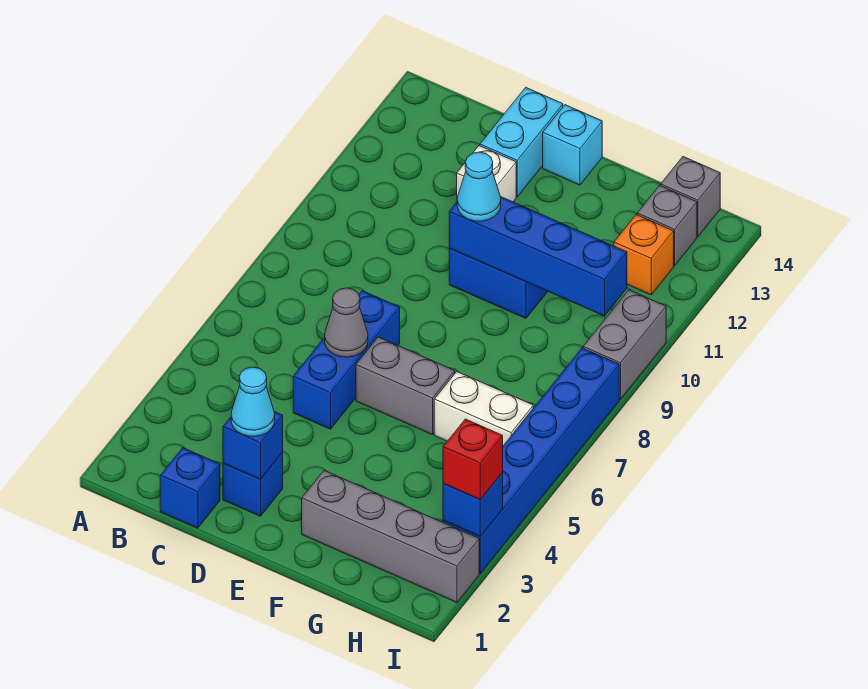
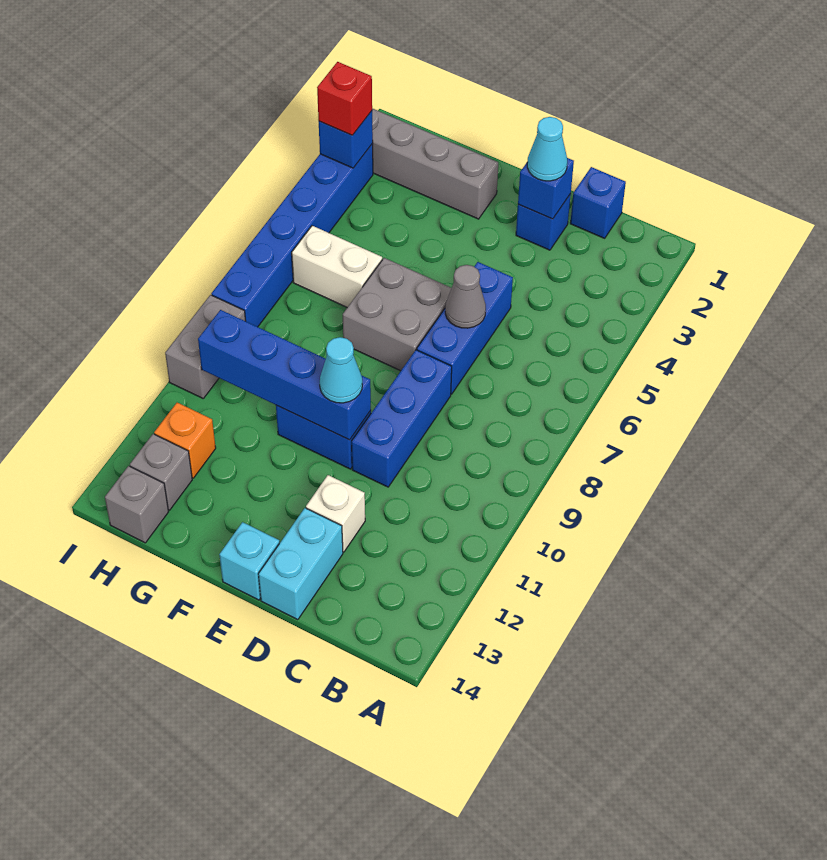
none -> blue brick D8:D10 level 1
grey brick E6:F6 level 1 -> grey brick E6:F7 level 1

